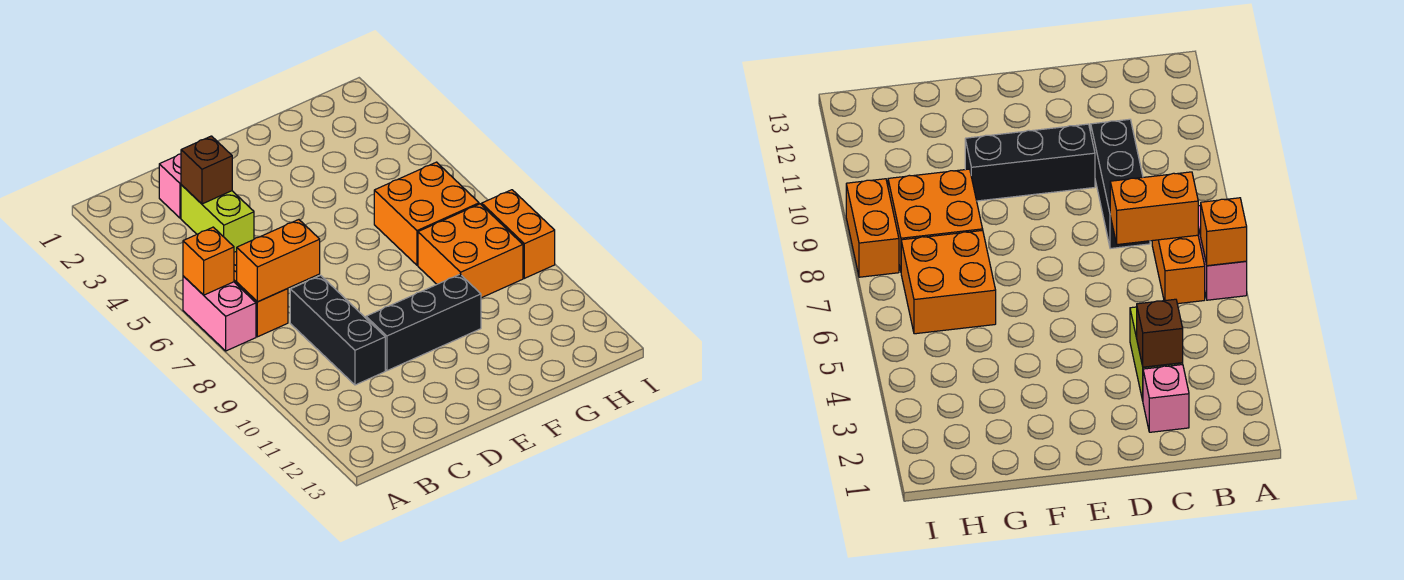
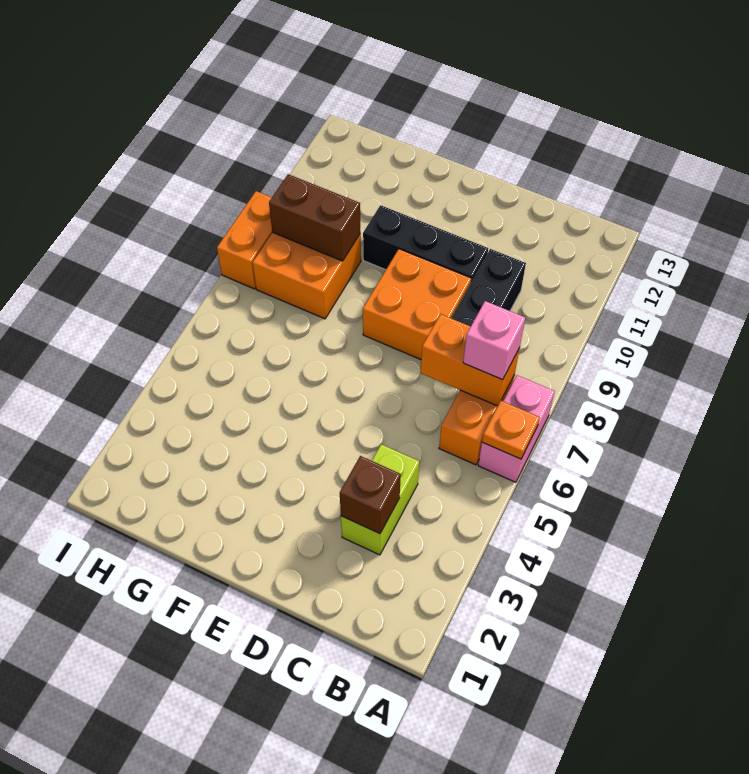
orange brick A6 level 2 -> orange plate A6 level 2
pink brick C2 level 1 -> pink brick B7 level 3
orange brick G6:H7 level 1 -> orange brick D8:E9 level 1
none -> brown brick G9:H9 level 2

